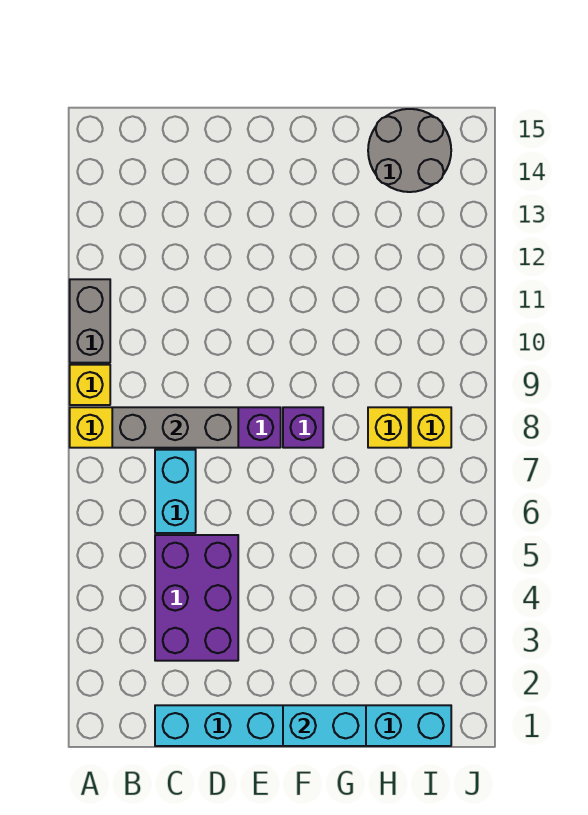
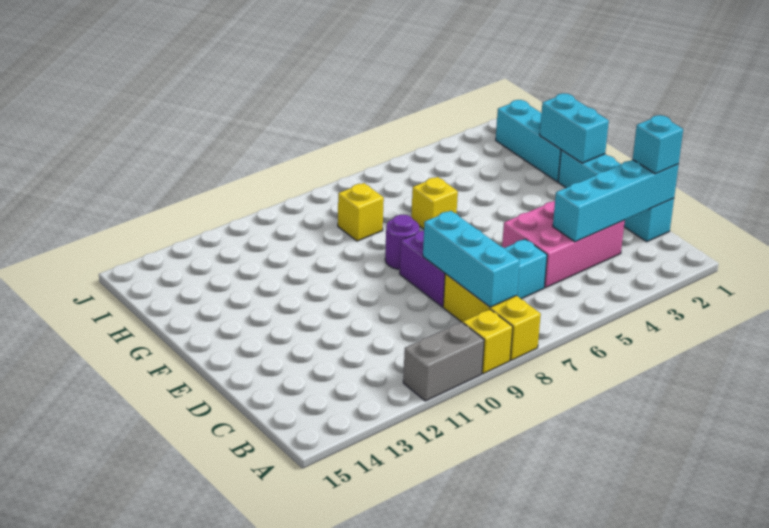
grey brick B8:D8 level 2 -> cyan brick B8:D8 level 2
none -> cyan brick C1:C4 level 2
none -> cyan brick C1 level 3
purple brick C3:D5 level 1 -> pink brick C3:D5 level 1
purple brick F8 level 1 -> purple round brick F8 level 1
grey round brick H14:I15 level 1 -> none
yellow brick I8 level 1 -> yellow brick G6 level 1

